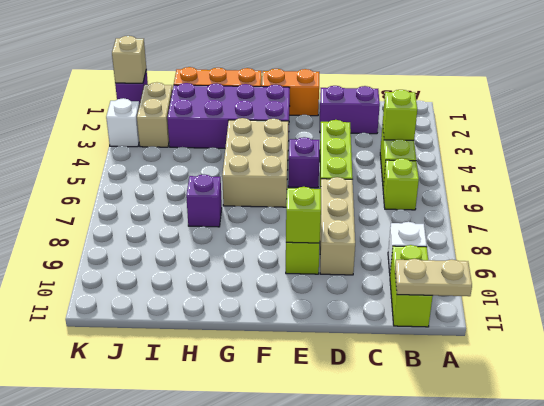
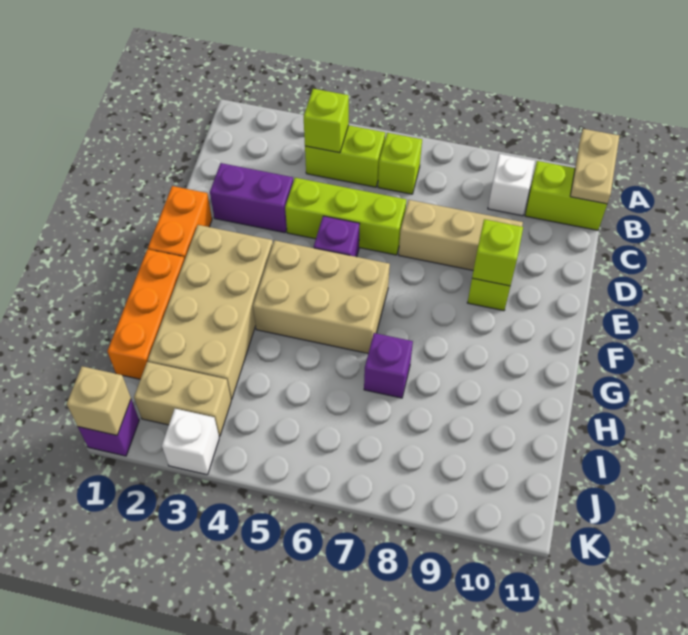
purple brick C2:D2 level 1 -> purple brick D2:D3 level 1
purple brick F2:I3 level 1 -> tan brick F2:I3 level 1

